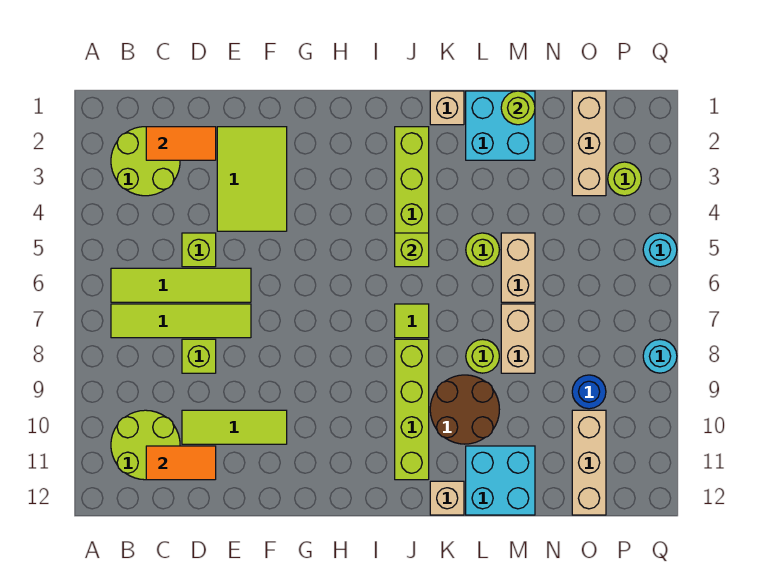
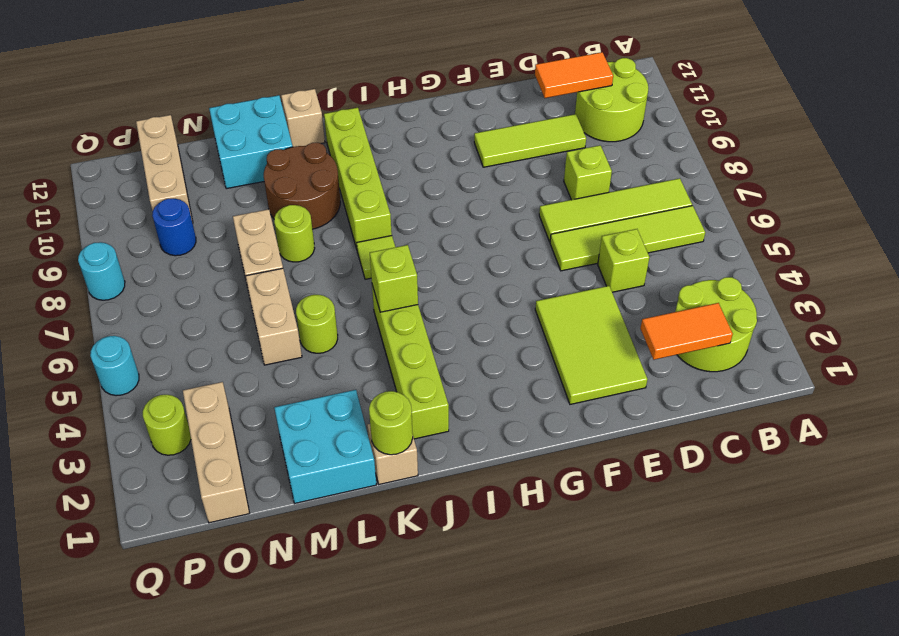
lime round brick M1 level 2 -> lime round brick K1 level 2

